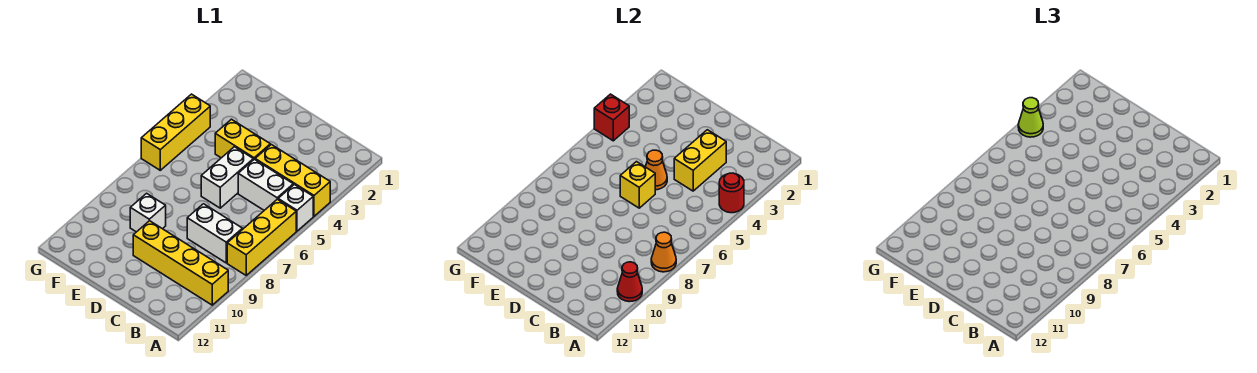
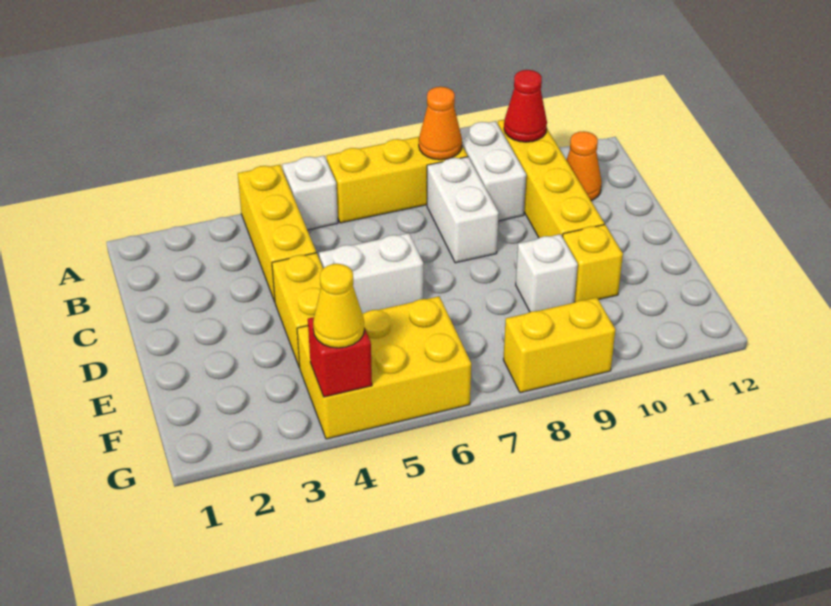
red round brick A4 level 2 -> none
white brick B5:C5 level 1 -> white brick A9:B9 level 1
yellow brick C3:C4 level 2 -> yellow brick G8:G9 level 1
orange cone D5 level 2 -> orange cone B11 level 1
yellow brick D6 level 2 -> yellow brick E10 level 1
yellow brick G4:G6 level 1 -> yellow brick F4:G6 level 1
lime cone G4 level 3 -> yellow cone G4 level 3

